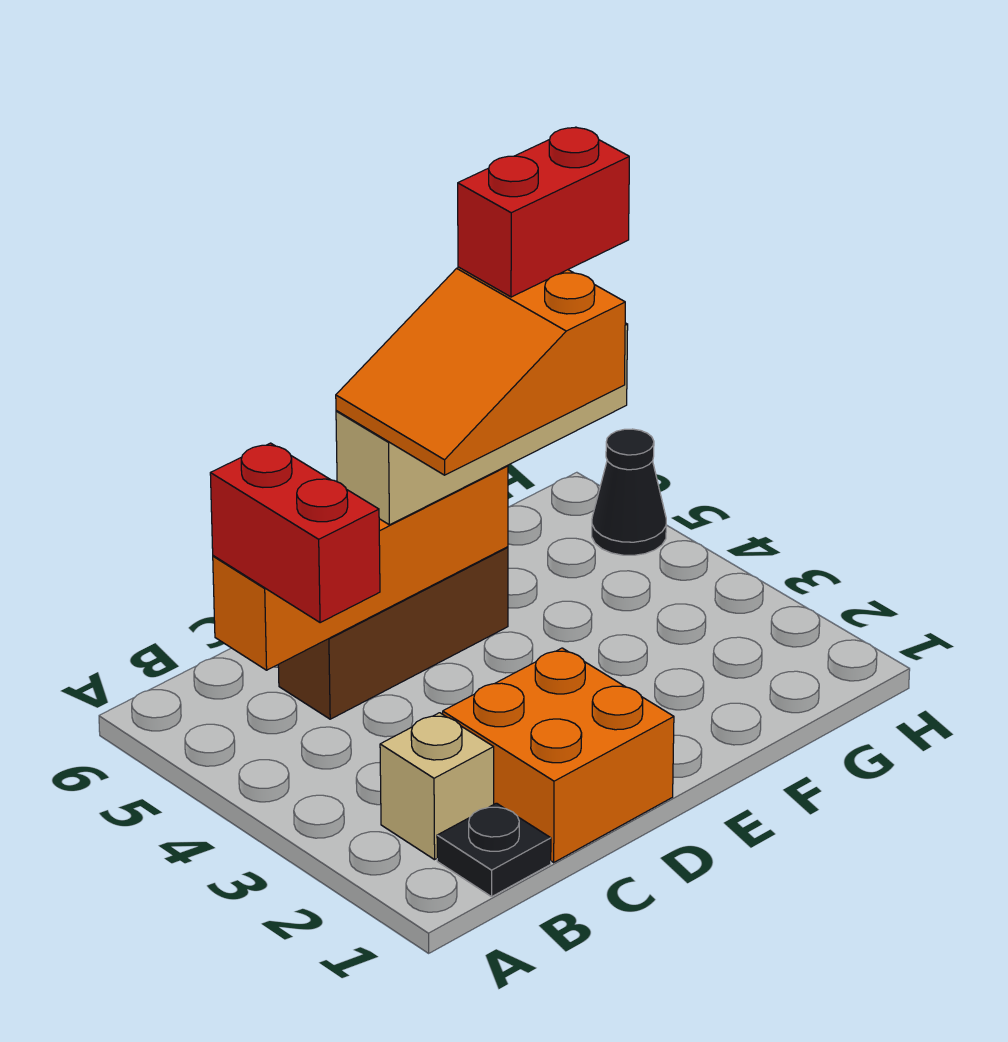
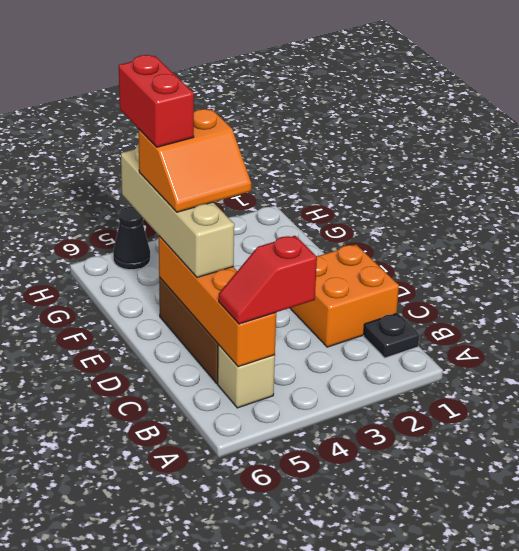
tan brick B2 level 1 -> tan brick B5 level 1
red brick B4:B5 level 3 -> red slope B4:B5 level 3 top 4
orange slope D4:F5 level 4 top F -> orange slope E4:F5 level 4 top F

